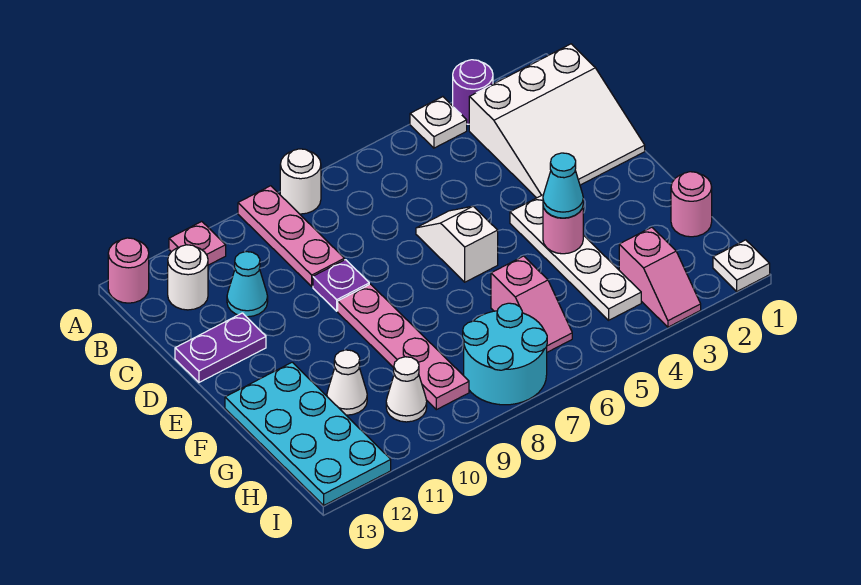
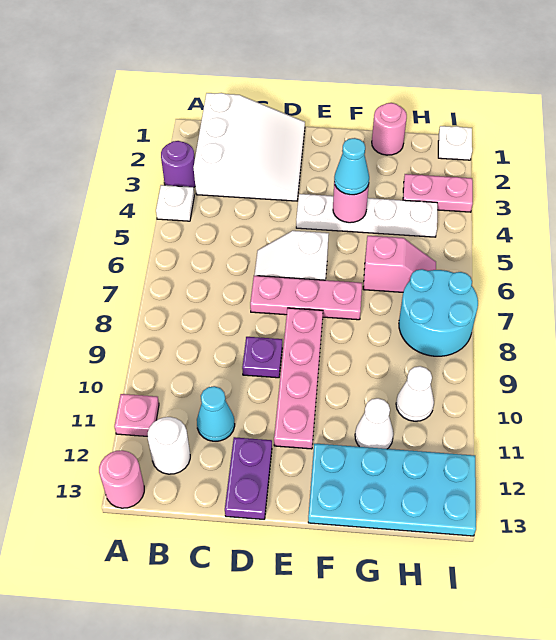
white round brick A8 level 1 -> none
pink plate A9:C9 level 1 -> pink plate D7:F7 level 1
pink plate E9:H9 level 1 -> pink plate E8:E11 level 1
pink slope H3:I3 level 1 top H -> pink plate H3:I3 level 1

